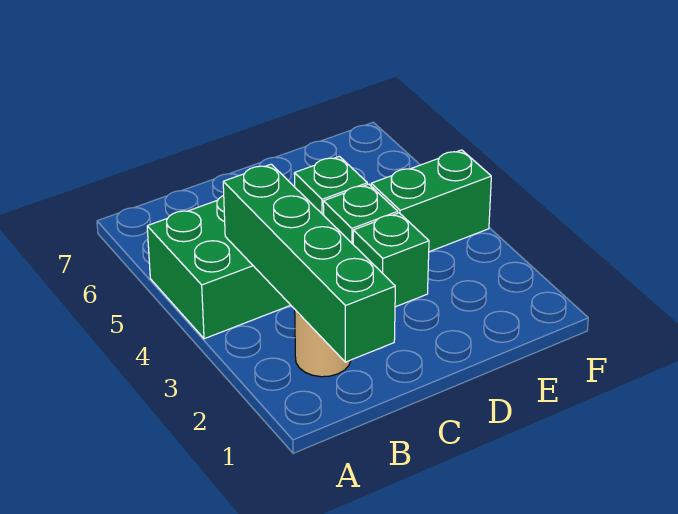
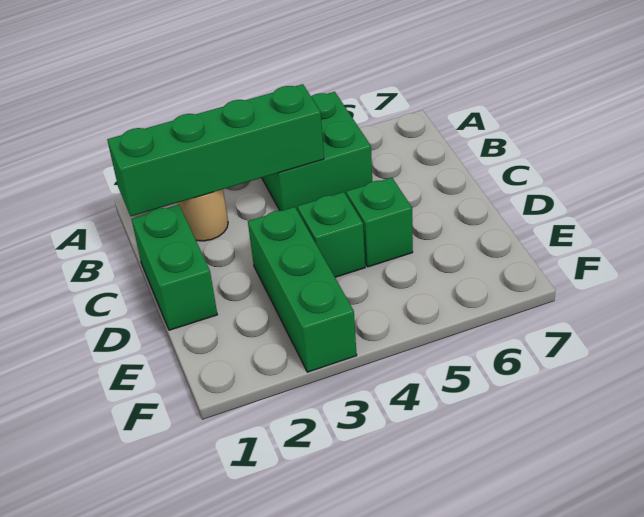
green brick D3 level 1 -> green brick D3:F3 level 1
green brick E4:F4 level 1 -> green brick C1:D1 level 1

